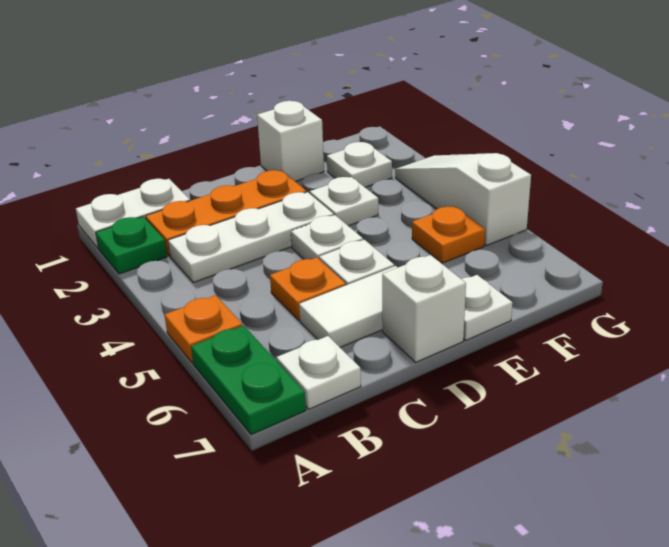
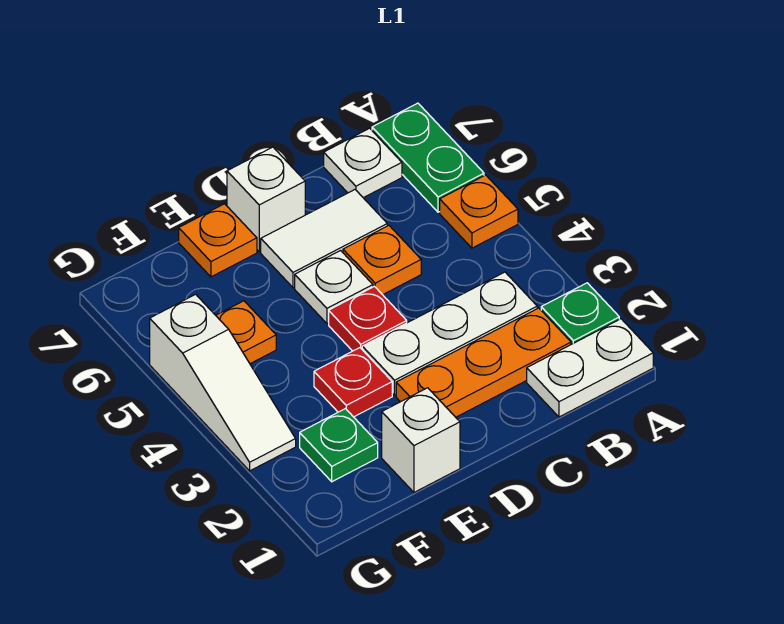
white plate D4 level 1 -> red plate D4 level 1
white plate E3 level 1 -> red plate E3 level 1
white plate E7 level 1 -> orange plate E7 level 1
white plate F2 level 1 -> green plate F2 level 1

